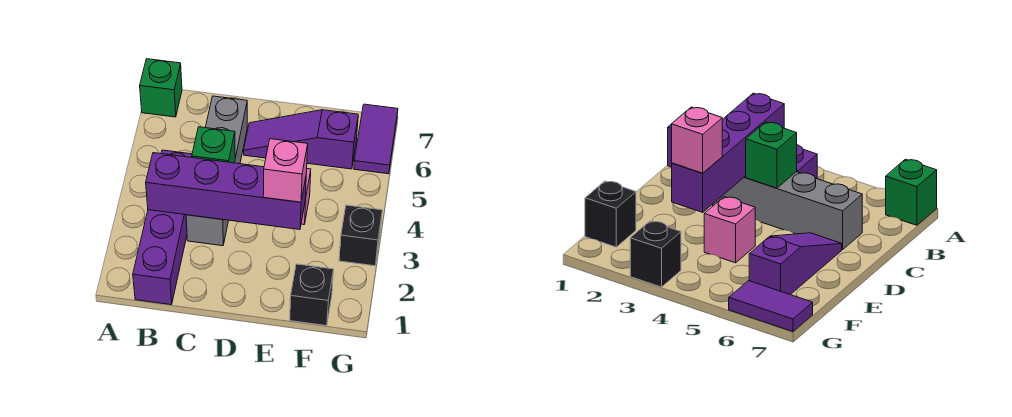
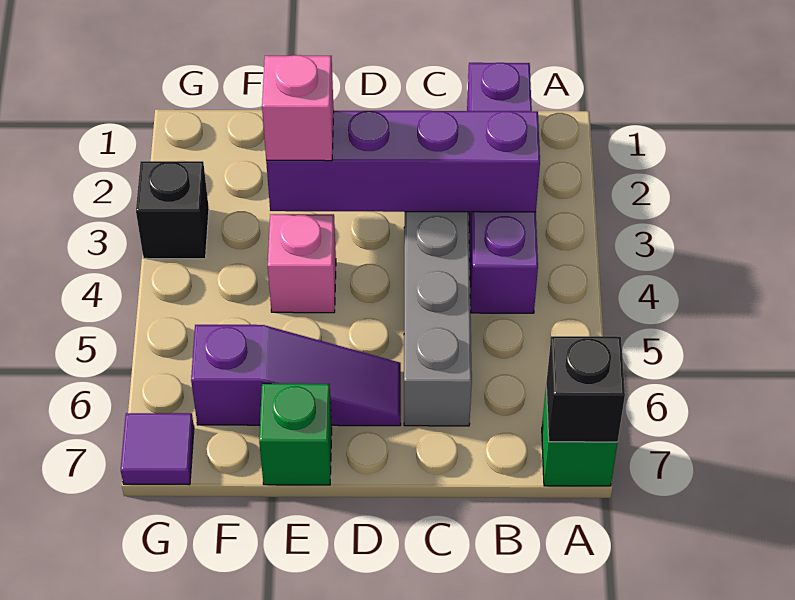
green brick C4 level 2 -> green brick E7 level 1
black brick F1 level 1 -> black brick A7 level 2
purple tile G6:G7 level 1 -> purple tile G7 level 1

